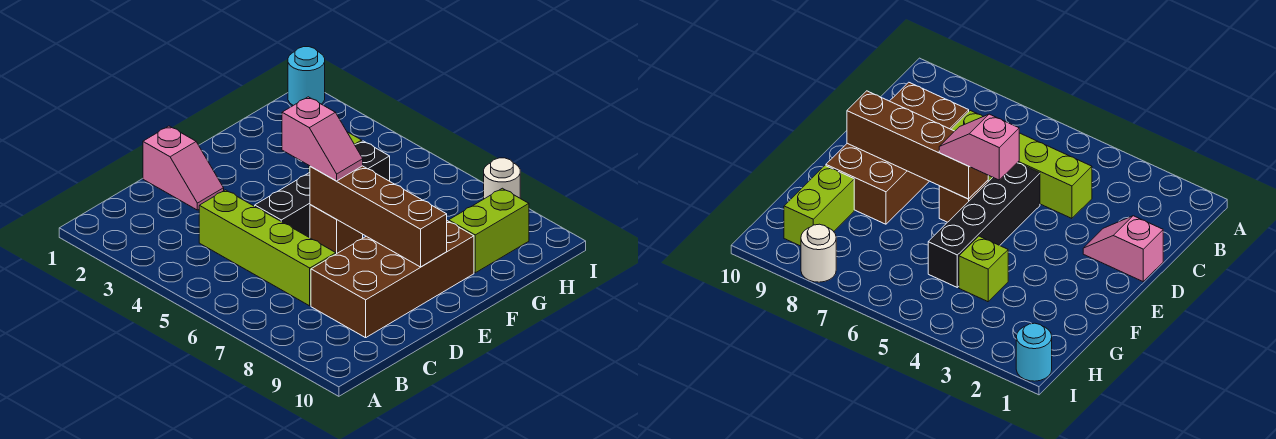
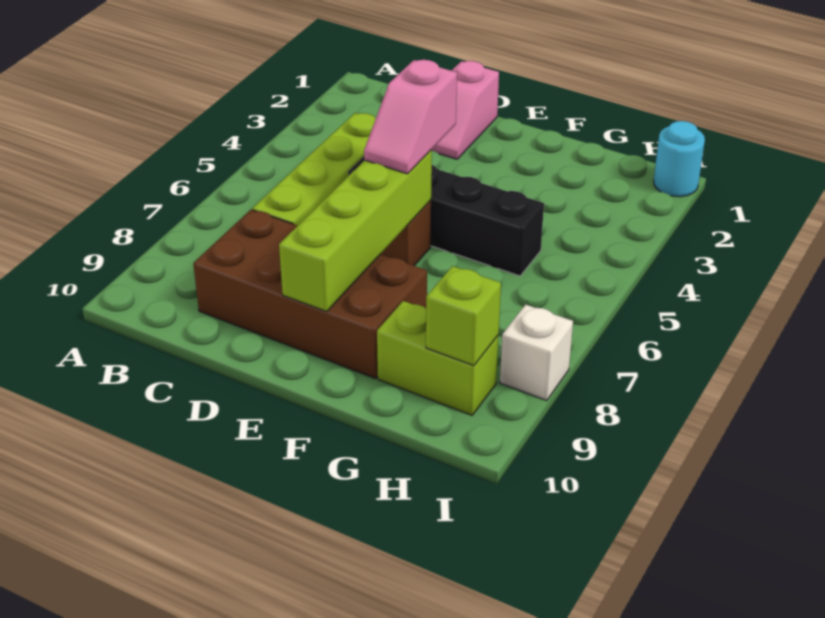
brown brick E6:E9 level 2 -> lime brick E6:E9 level 2
lime brick G4 level 1 -> lime brick H9 level 2
white round brick I8 level 1 -> white brick I8 level 1

